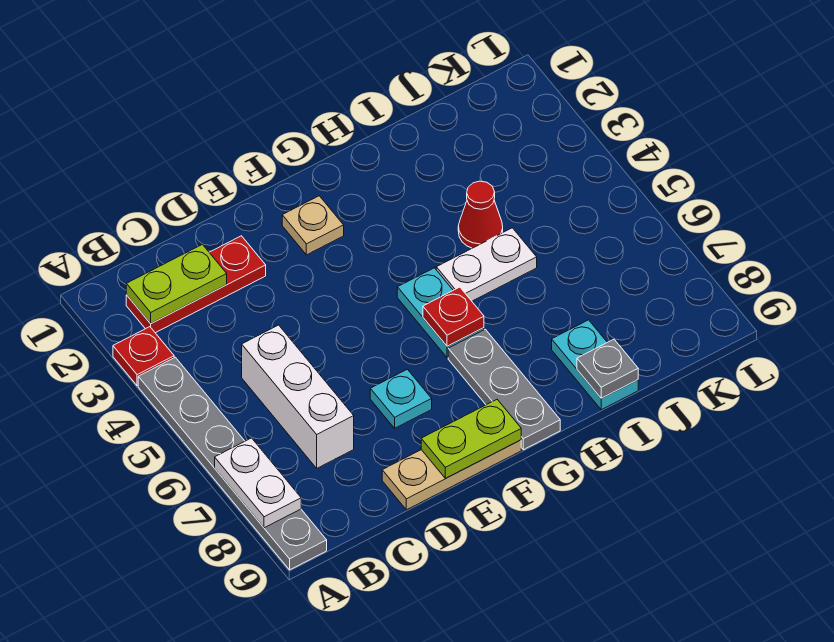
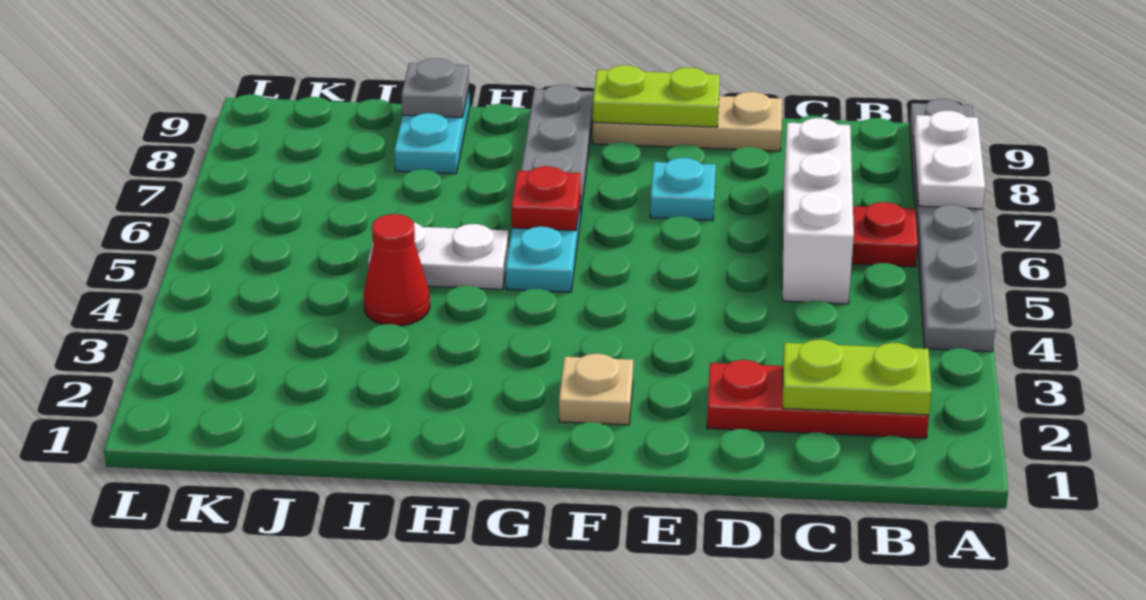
red plate A3 level 1 -> red plate B6 level 1

